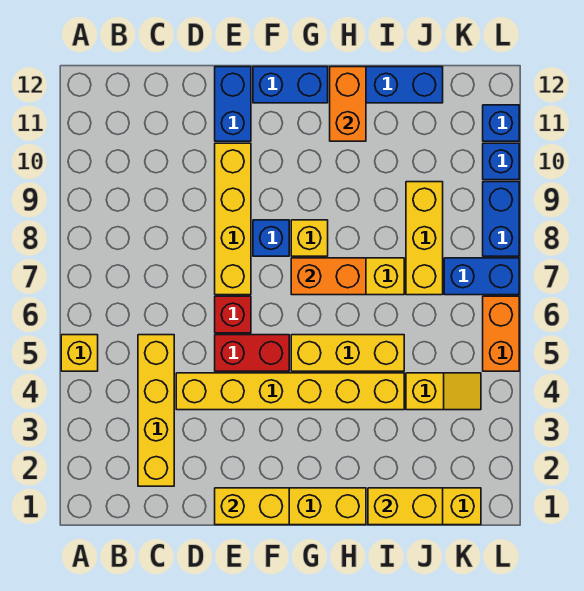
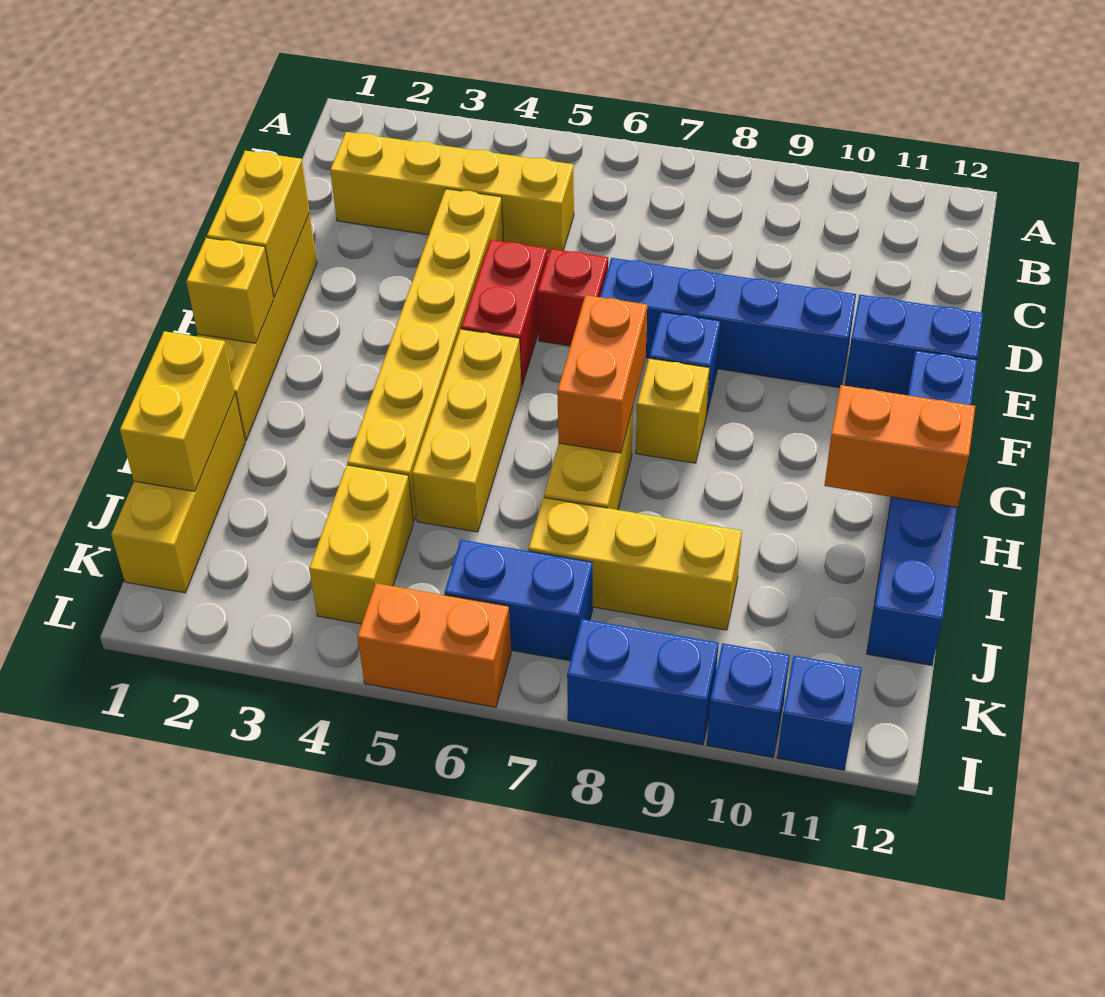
yellow brick A5 level 1 -> yellow brick G1 level 2
yellow brick E7:E10 level 1 -> blue brick E7:E10 level 1
yellow slope J4:K4 level 1 top J -> yellow brick J4:K4 level 1
blue brick K7:L7 level 1 -> blue brick K6:K7 level 1

